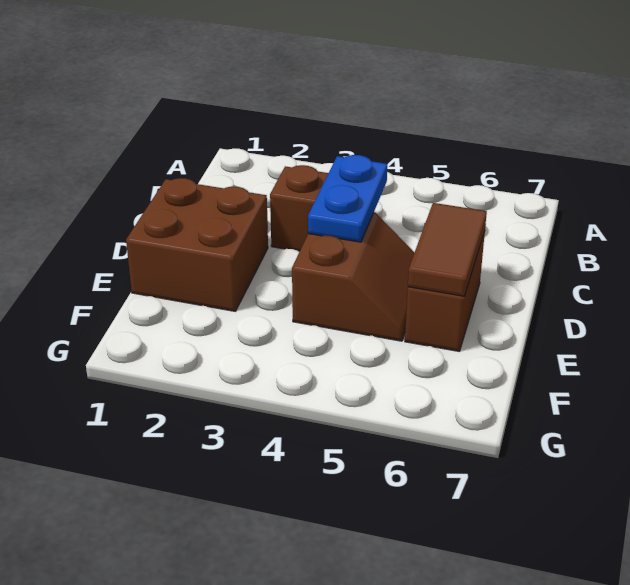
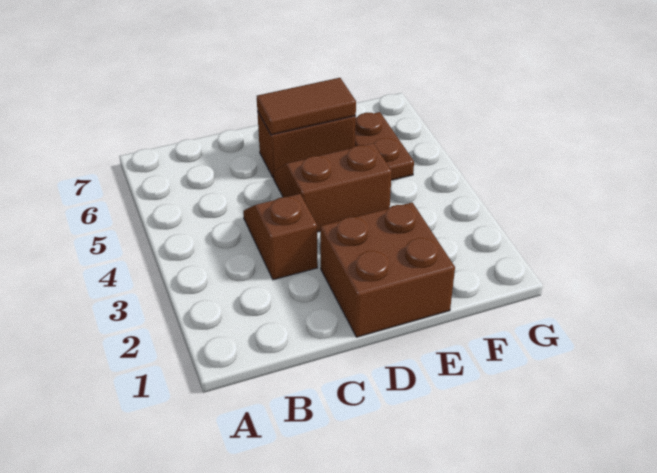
blue plate C4:D4 level 2 -> none
none -> brown plate F5:F6 level 1

